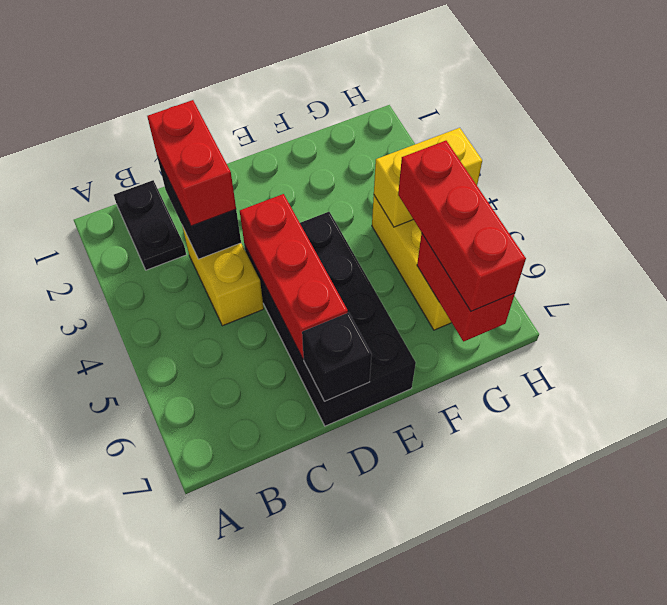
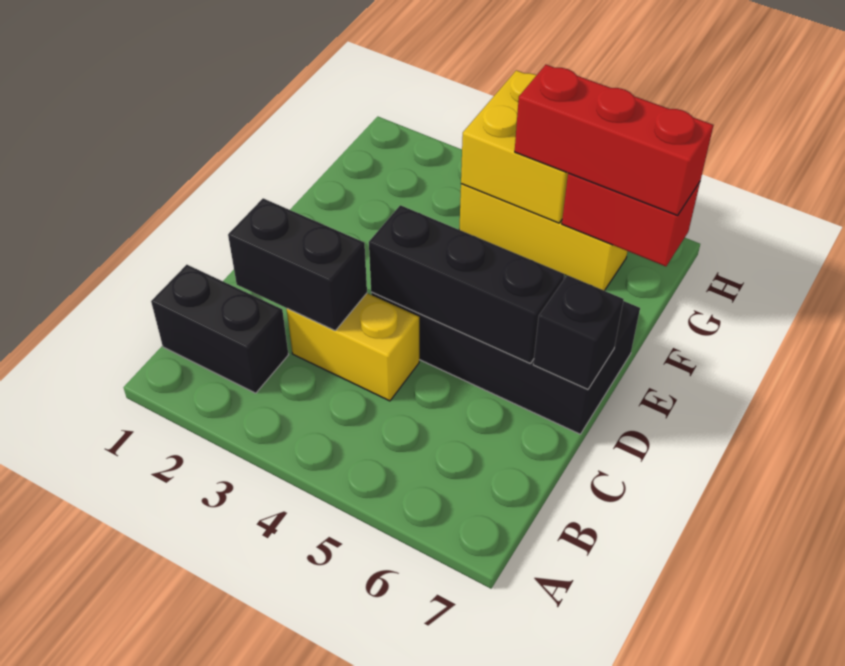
black plate B1:B2 level 1 -> black brick B1:B2 level 1
red brick C2:C3 level 3 -> none
red brick D4:D6 level 2 -> black brick D4:D6 level 2
yellow brick G4:H4 level 2 -> yellow brick G4:H5 level 2

